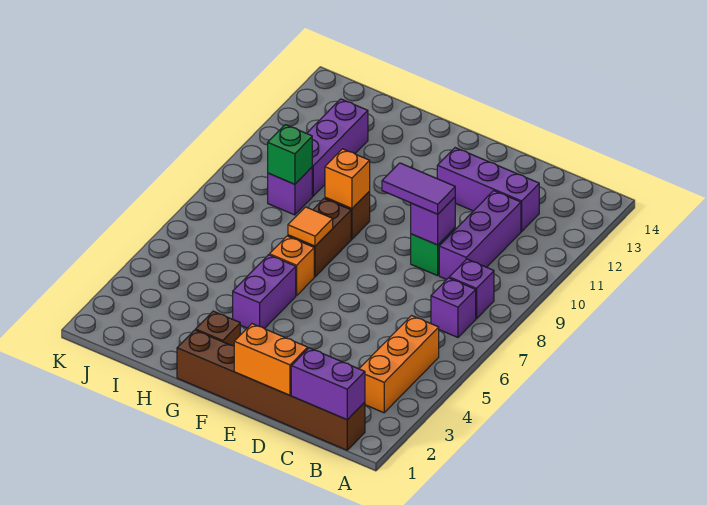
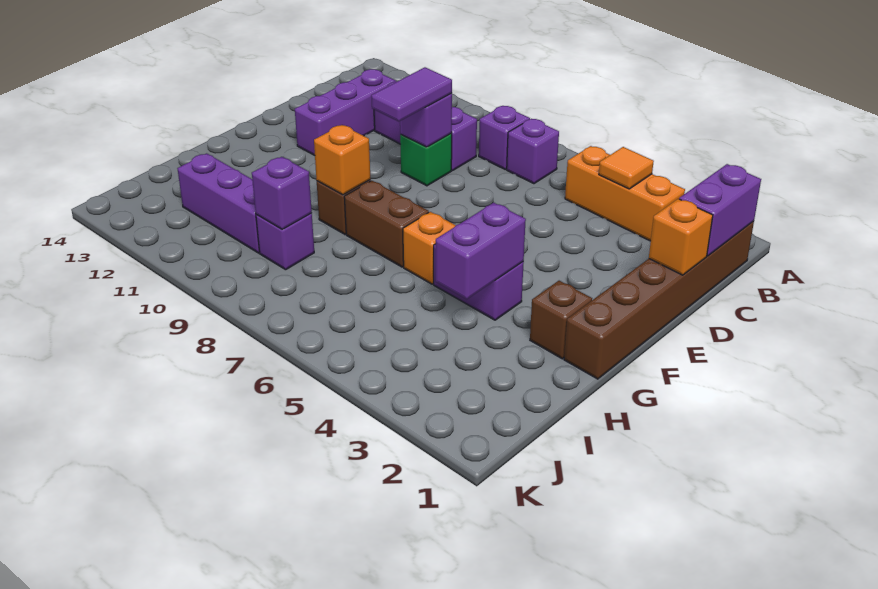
orange brick D1:E1 level 2 -> orange brick D1 level 2
none -> purple brick G4:H4 level 2
orange tile G7 level 2 -> orange tile B4 level 2
green brick I9 level 2 -> purple brick I9 level 2

